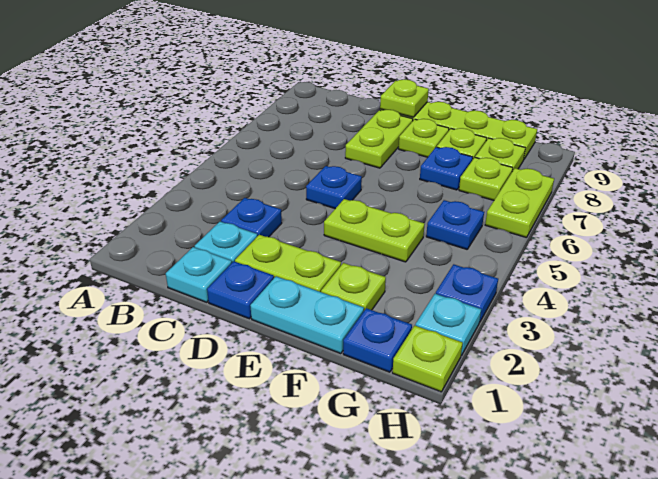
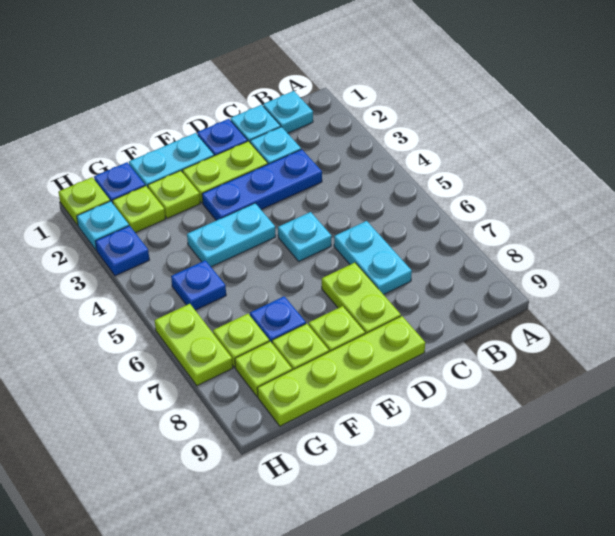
none -> cyan plate B1 level 1
blue plate C3 level 1 -> blue plate C3:E3 level 1
none -> cyan plate C6:C7 level 1
blue plate D5 level 1 -> cyan plate D5 level 1
lime plate D9 level 2 -> lime plate G2 level 1
lime plate E4:F4 level 1 -> cyan plate E4:F4 level 1

